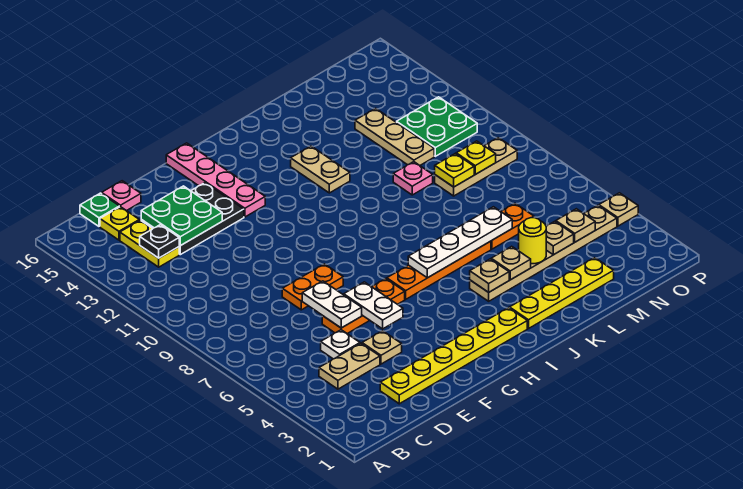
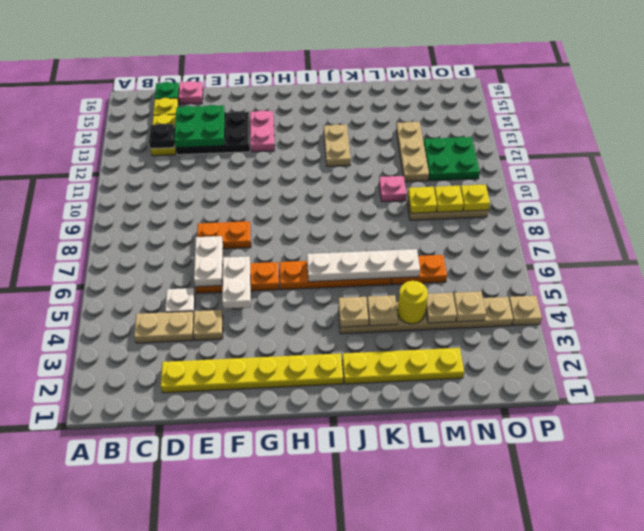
pink plate G13:G16 level 1 -> pink plate G13:G14 level 1
none -> yellow plate O9 level 2

